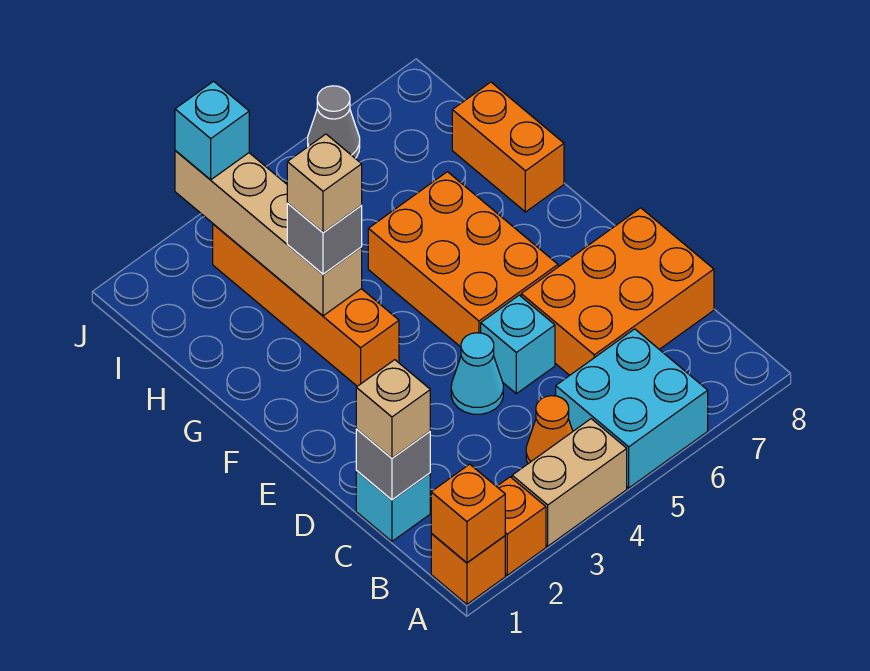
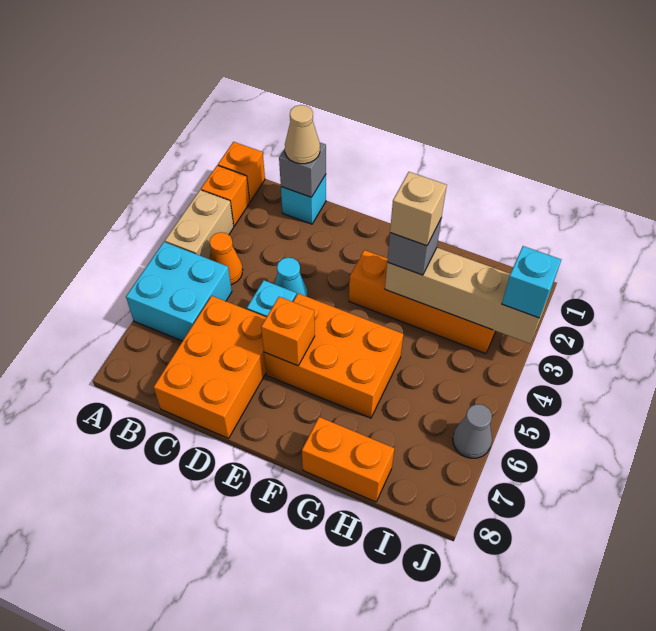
orange brick A1 level 2 -> orange brick E6 level 2
tan brick C1 level 3 -> tan cone C1 level 3

